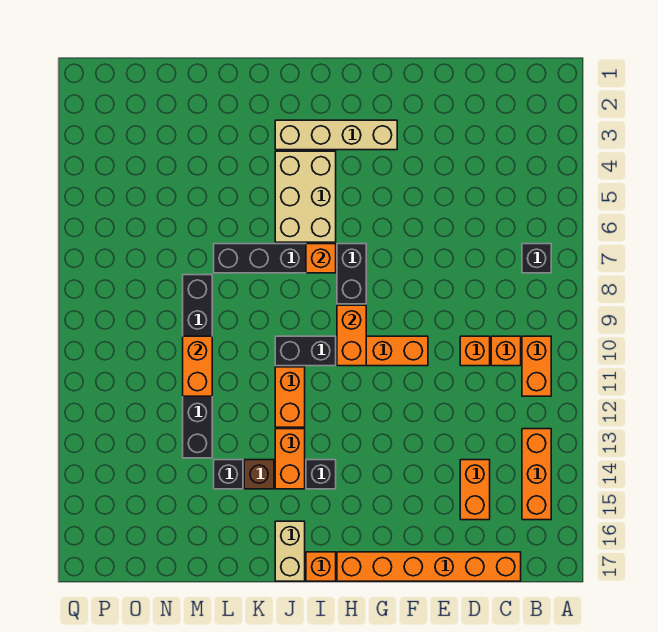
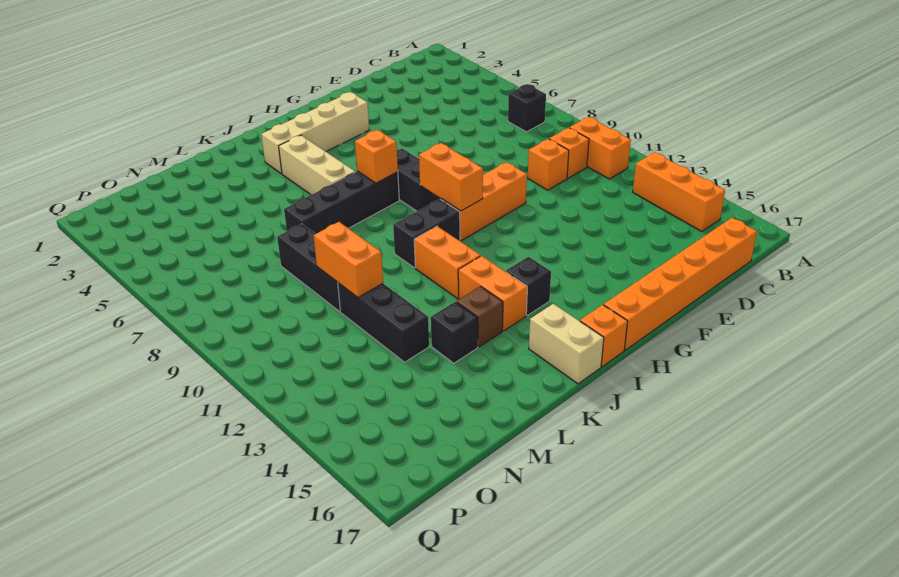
orange brick D14:D15 level 1 -> none
tan brick I4:J6 level 1 -> tan brick J4:J6 level 1

